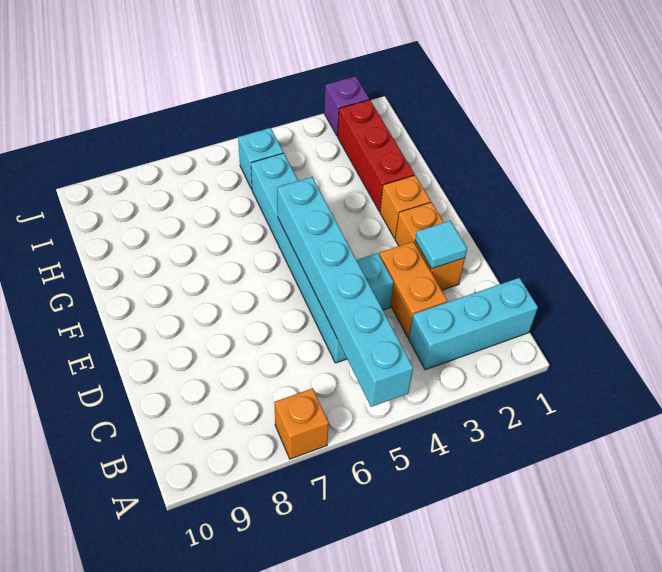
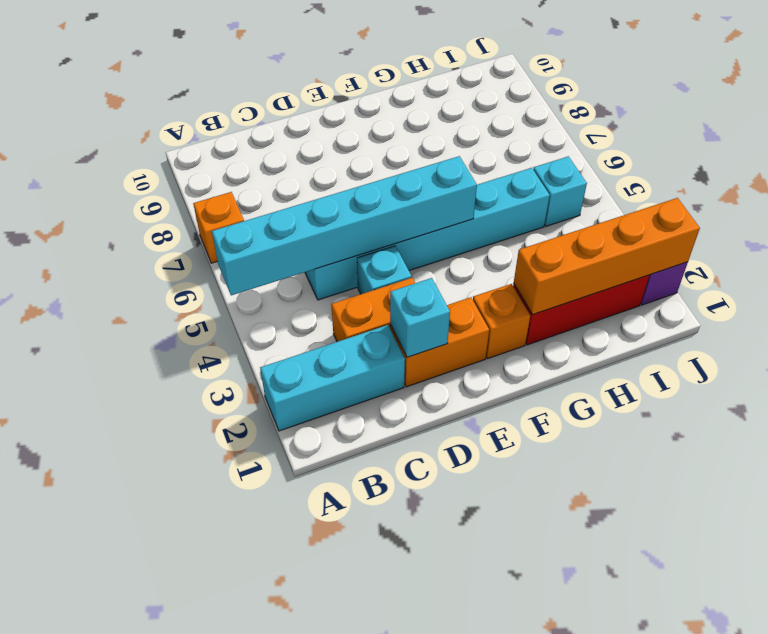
cyan brick B1:B3 level 1 -> cyan brick A2:C2 level 1
cyan tile D2 level 2 -> cyan brick D2 level 2
none -> orange brick G2:J2 level 2

